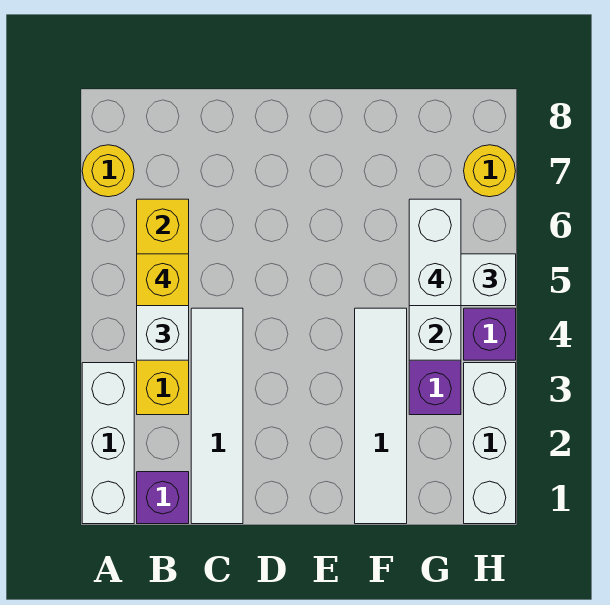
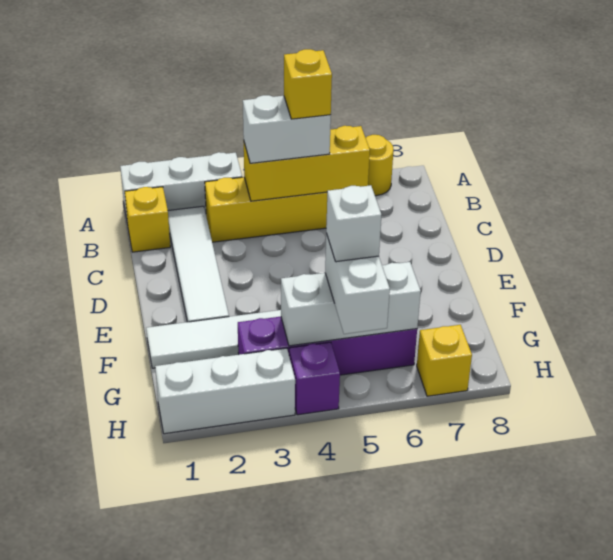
purple brick B1 level 1 -> yellow brick B1 level 1
white tile C1:C4 level 1 -> white tile B2:E2 level 1
white brick G5:G6 level 4 -> white brick G5 level 4
yellow round brick H7 level 1 -> yellow brick H7 level 1

